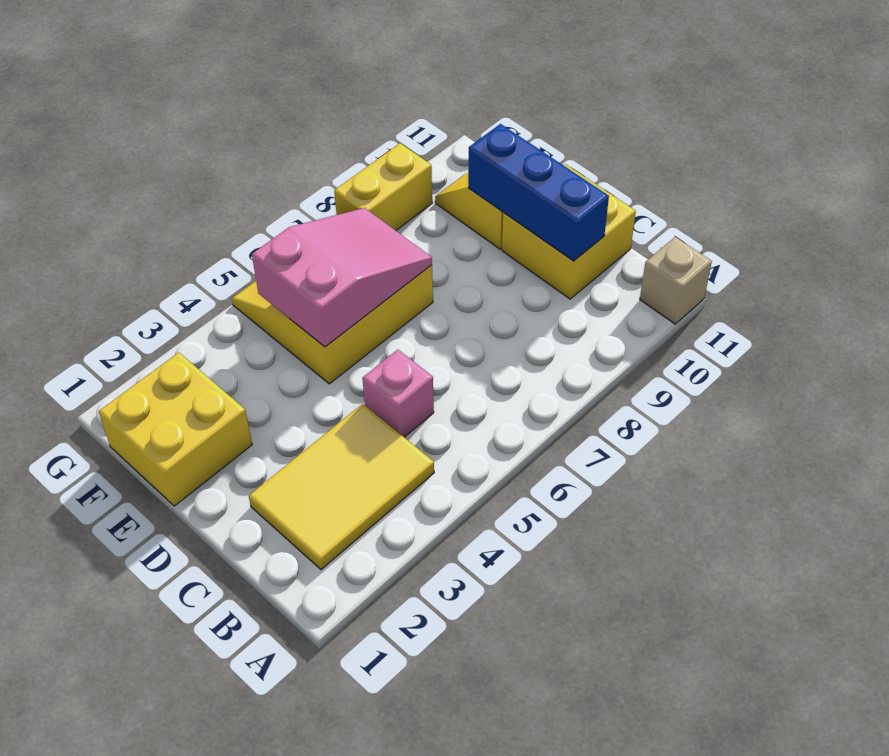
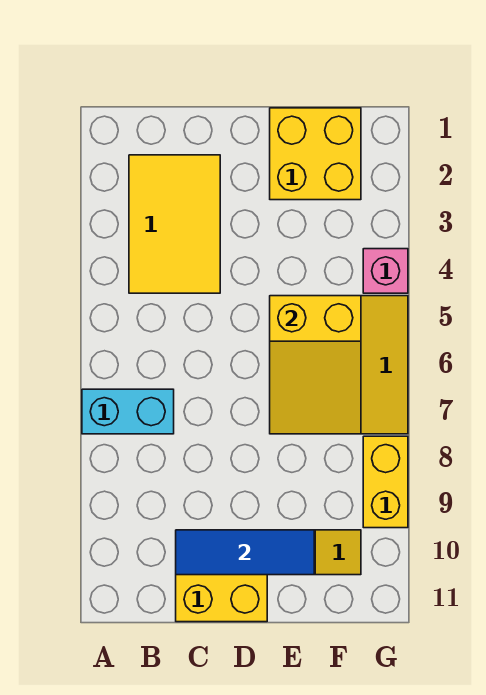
none -> cyan brick A7:B7 level 1
tan brick A11 level 1 -> none
pink brick C5 level 1 -> pink brick G4 level 1
blue brick C10:E10 level 2 -> blue tile C10:E10 level 2
pink slope E5:F7 level 2 top 5 -> yellow slope E5:F7 level 2 top 5

